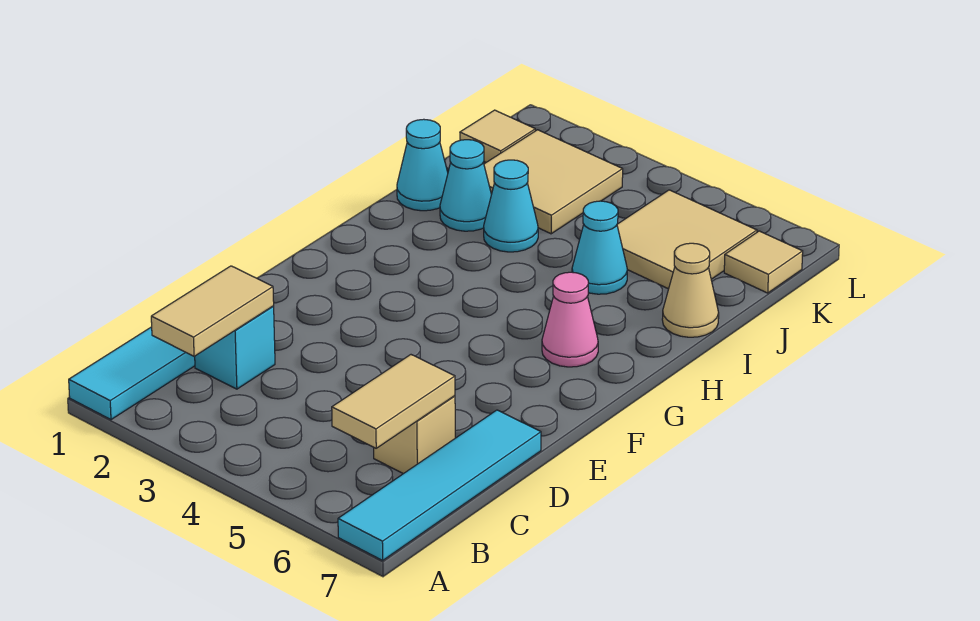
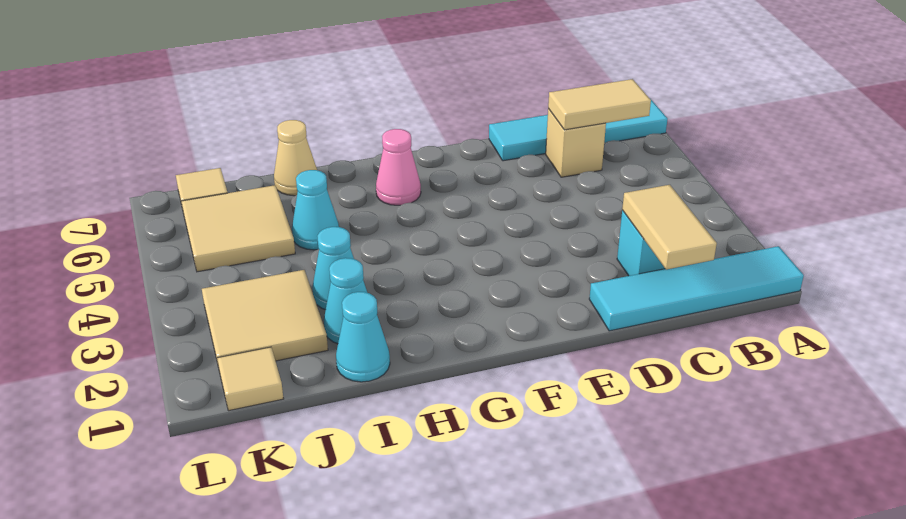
tan tile B2:C2 level 2 -> tan tile C1:C2 level 2

